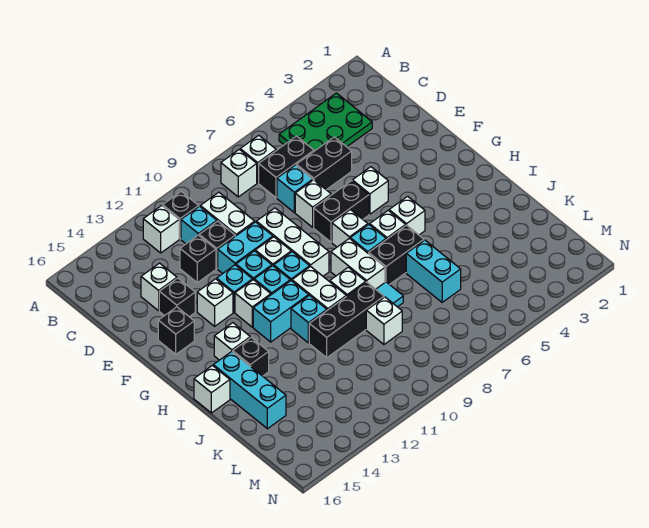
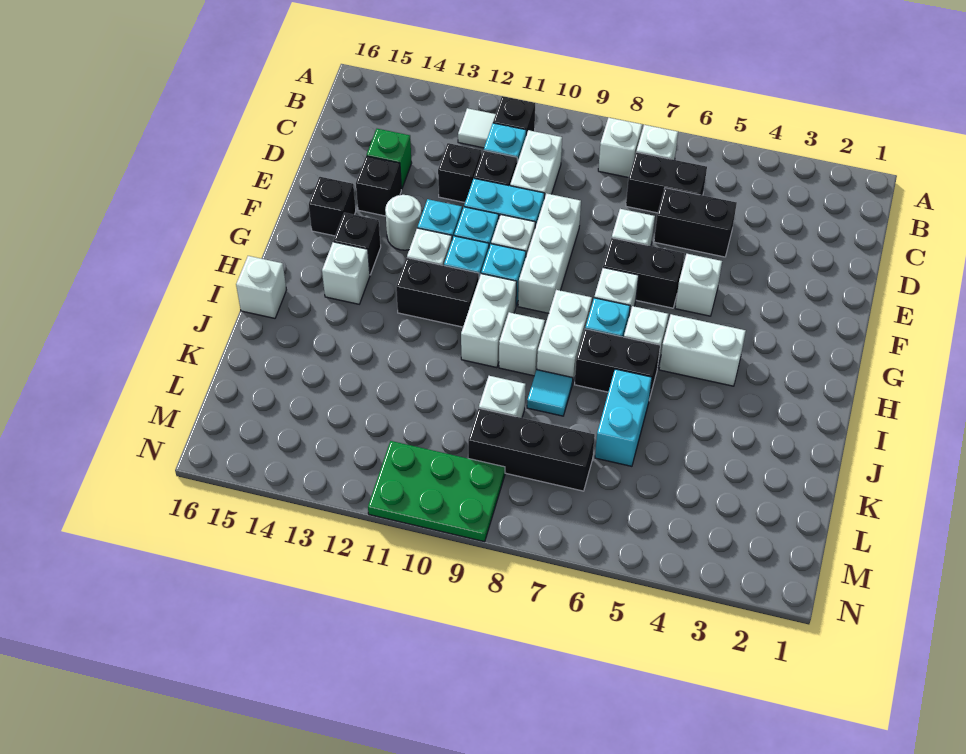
green plate B3:C5 level 1 -> green plate M9:N11 level 1
white brick B12 level 1 -> white tile B12 level 1
cyan brick D7 level 1 -> none
white brick D14 level 1 -> green brick D14 level 1
white brick F13 level 1 -> white round brick F13 level 1
white brick H5 level 1 -> white brick H4:H5 level 1
cyan brick H11:H12 level 1 -> black brick H11:H12 level 1
cyan brick I11 level 1 -> none
black brick I14 level 1 -> black brick G14 level 1
cyan brick I15:K15 level 1 -> none
black brick J9:J11 level 1 -> black brick L7:L9 level 1

